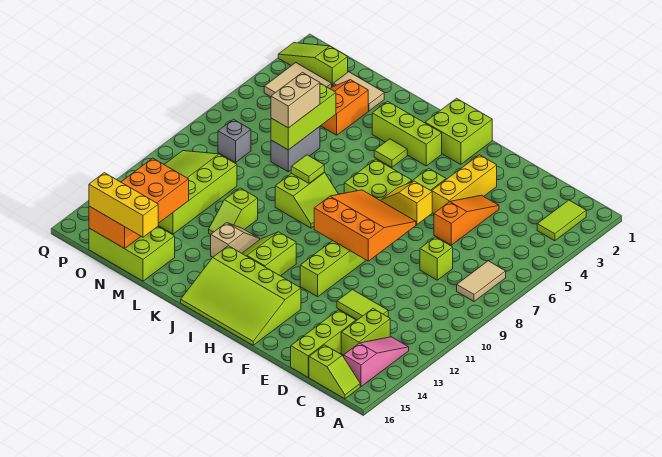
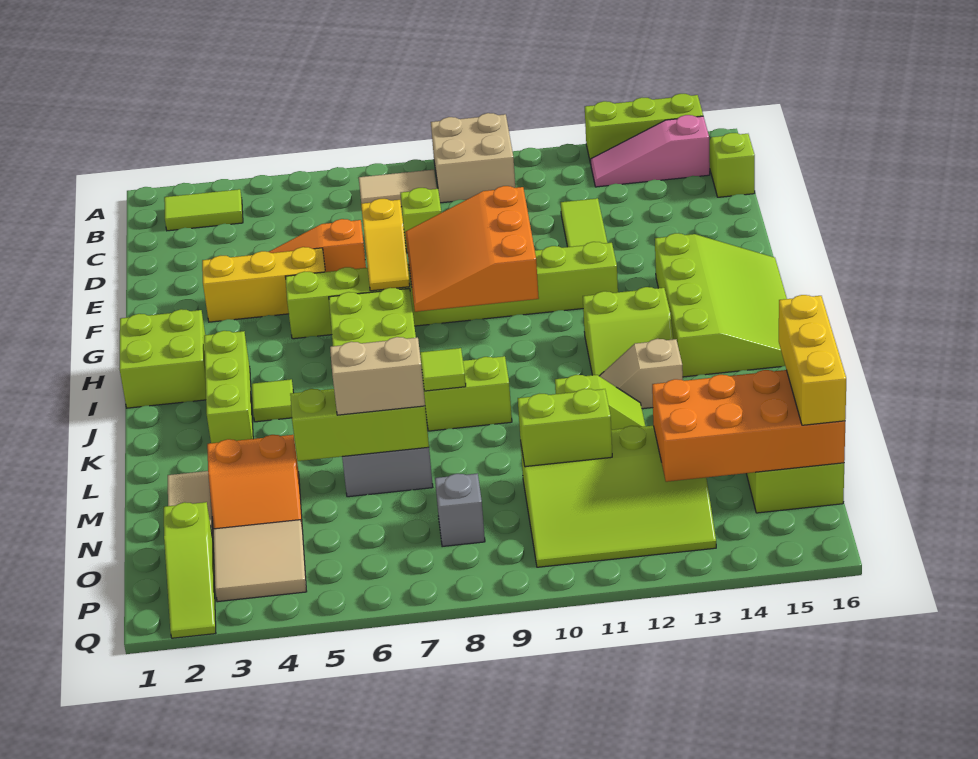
none -> tan brick A9:B10 level 1
lime brick C13:C14 level 1 -> lime brick N10:N11 level 2
lime brick D14:D16 level 1 -> lime brick A13:A15 level 1

